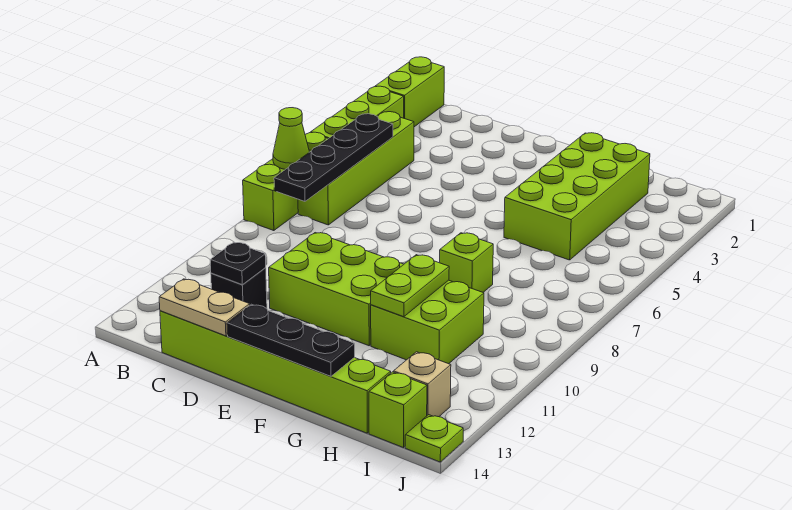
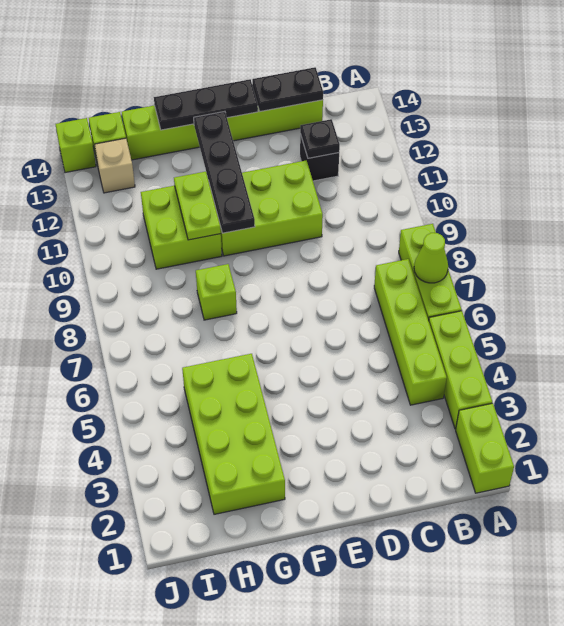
black plate B5:B8 level 2 -> black plate F10:F13 level 2
tan plate C14:D14 level 2 -> black plate C14:D14 level 2
lime plate J14 level 1 -> lime brick J14 level 1

